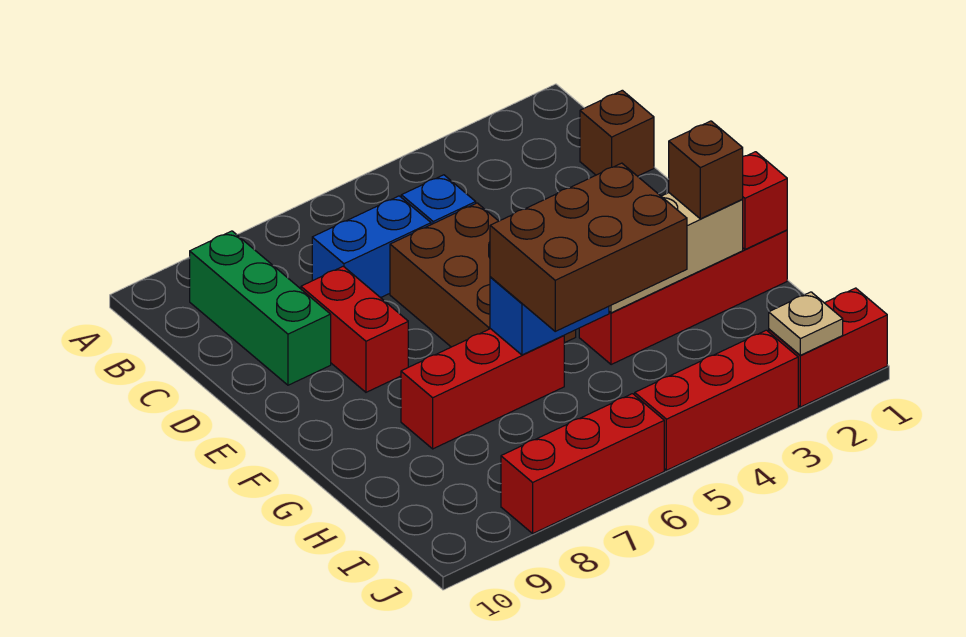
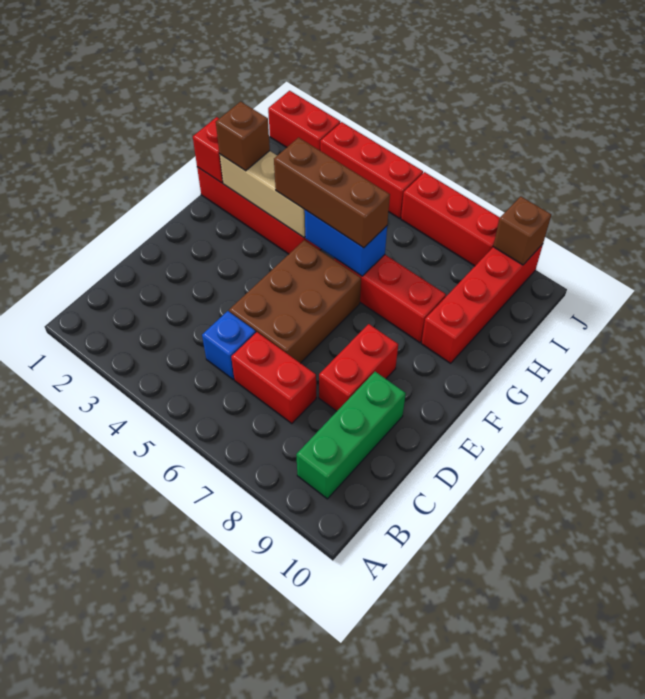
brown brick C1 level 1 -> brown brick J9 level 2
blue brick C6:C7 level 1 -> red brick C6:C7 level 1
brown brick G4:H6 level 3 -> brown brick G4:G6 level 3
none -> red brick G9:J9 level 1
tan plate J2 level 2 -> none

